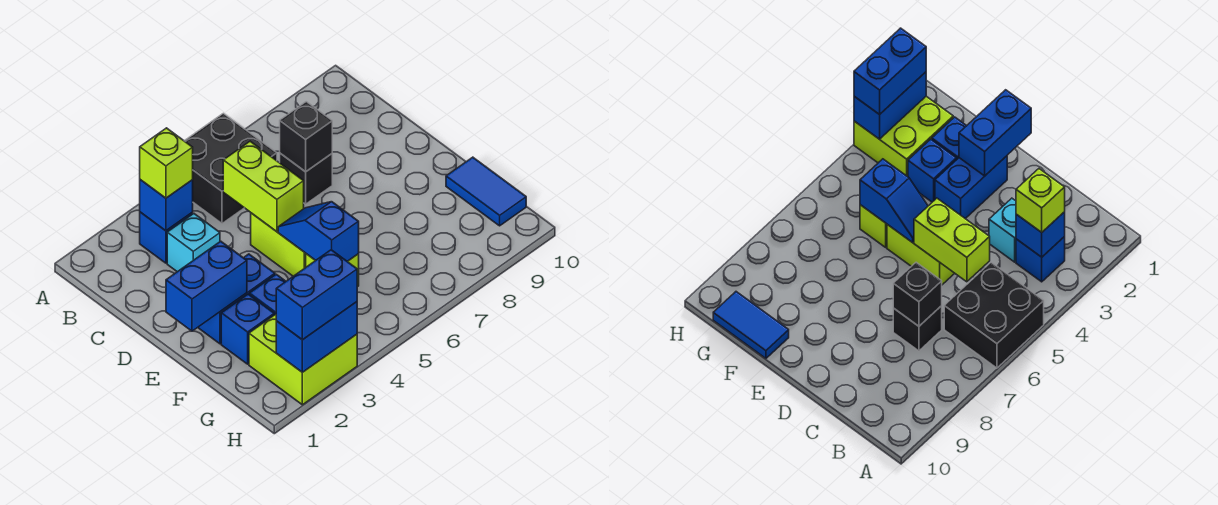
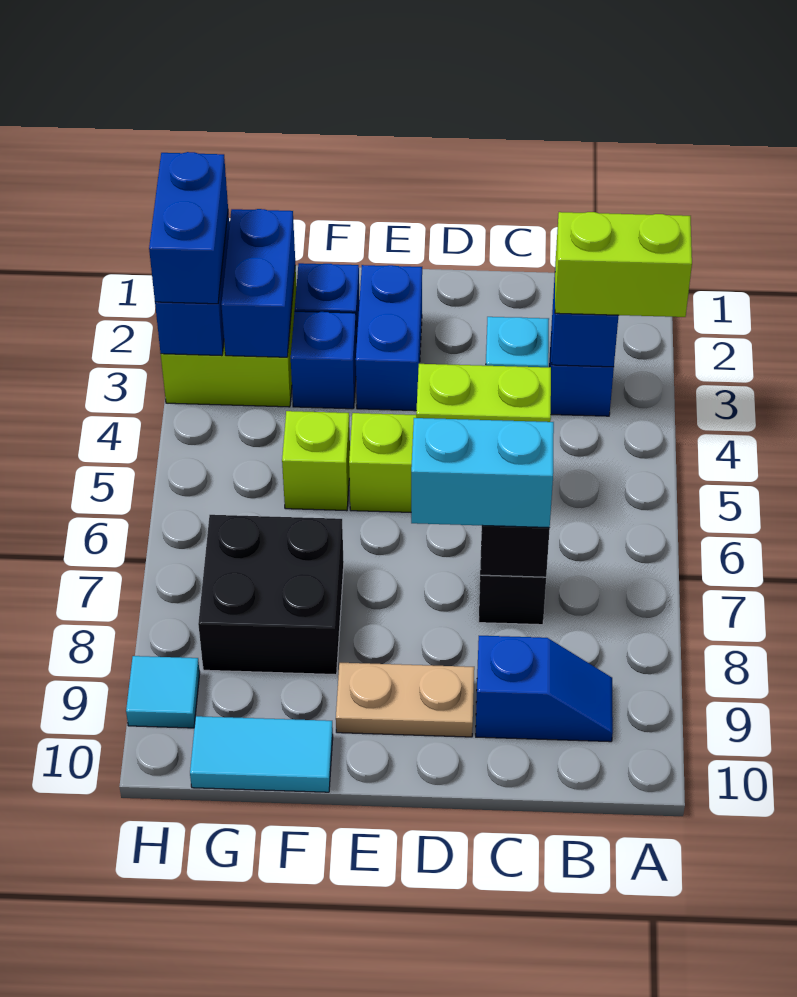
black brick A5:B6 level 1 -> black brick F7:G8 level 1
lime brick B3 level 3 -> lime brick A3:B3 level 3
none -> cyan brick C7:D7 level 3
none -> tan plate D9:E9 level 1
blue brick E1:E2 level 2 -> blue brick G2:G3 level 2
blue slope E5:F5 level 2 top F -> blue slope B9:C9 level 1 top C
blue tile F10:G10 level 1 -> cyan tile F10:G10 level 1
none -> cyan tile H9 level 1

